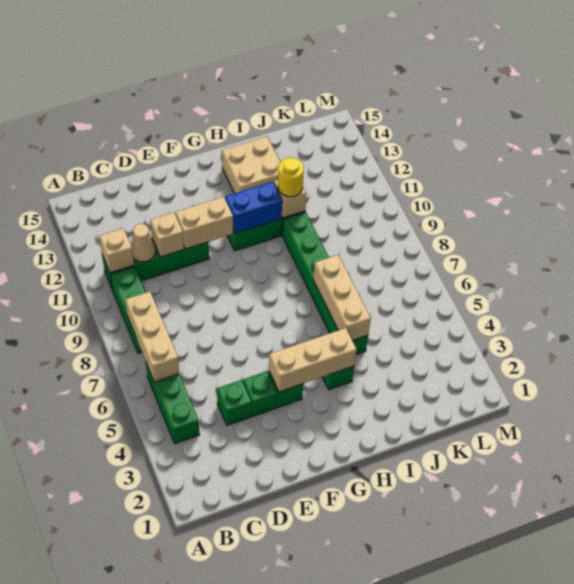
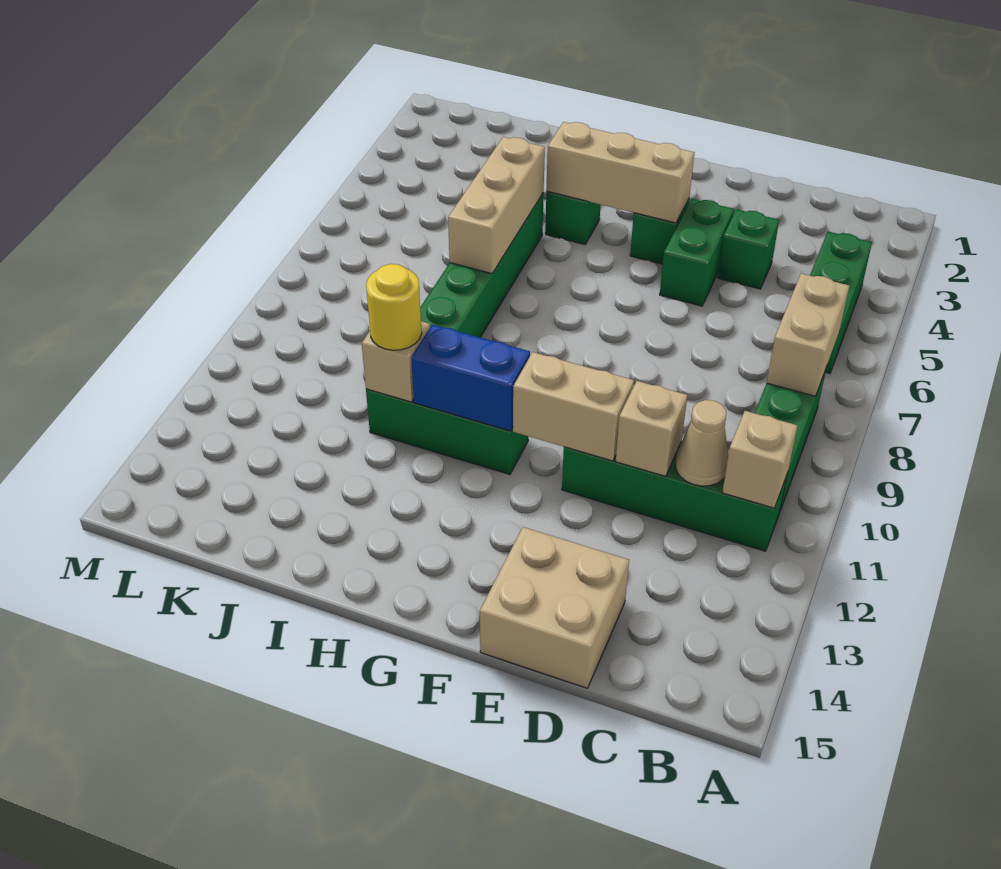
tan brick B6:B8 level 2 -> tan brick B7:B8 level 2
green brick E4 level 1 -> green brick E4:E5 level 1
tan brick H13:I14 level 1 -> tan brick D14:E15 level 1

